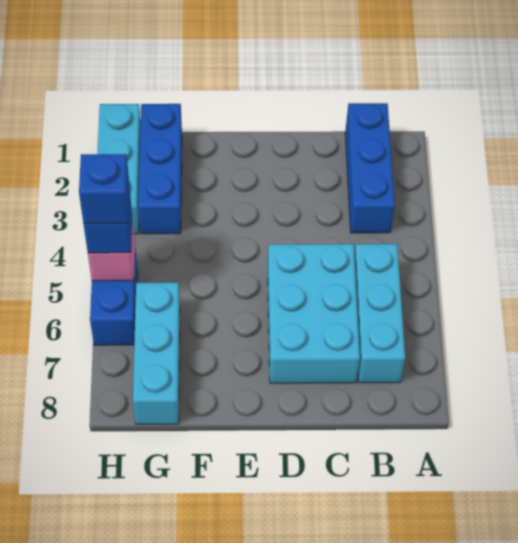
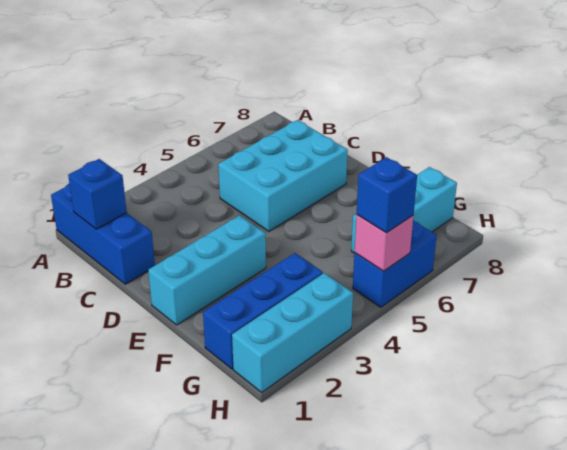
blue brick B1:B3 level 1 -> blue brick A1:C1 level 1
cyan brick B5:B7 level 1 -> cyan brick E1:E3 level 1
blue brick H5 level 4 -> blue brick B1 level 2

